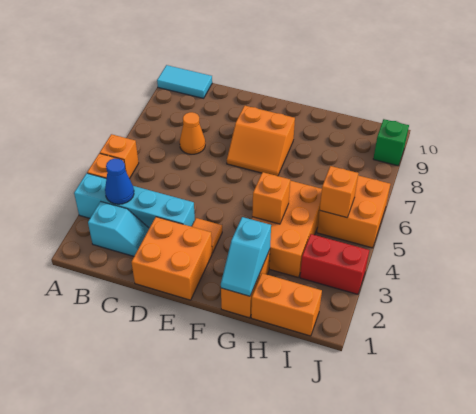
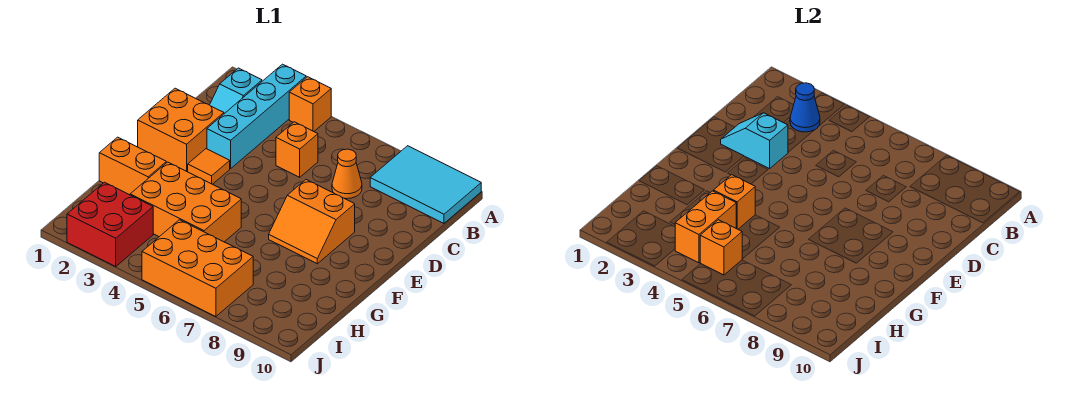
orange brick A5 level 1 -> orange brick C5 level 1
cyan tile A10:B10 level 1 -> cyan tile A8:B10 level 1
orange slope E7:F8 level 1 top 8 -> orange slope E7:F8 level 1 top E
cyan slope G1:G2 level 2 top 2 -> cyan slope D2:D3 level 2 top 3
orange brick H1:I1 level 1 -> orange brick H4:I4 level 2
red brick I3:J3 level 1 -> red brick I2:J3 level 1
orange brick I5:J6 level 1 -> orange brick I5:J7 level 1
green brick J9 level 1 -> none

